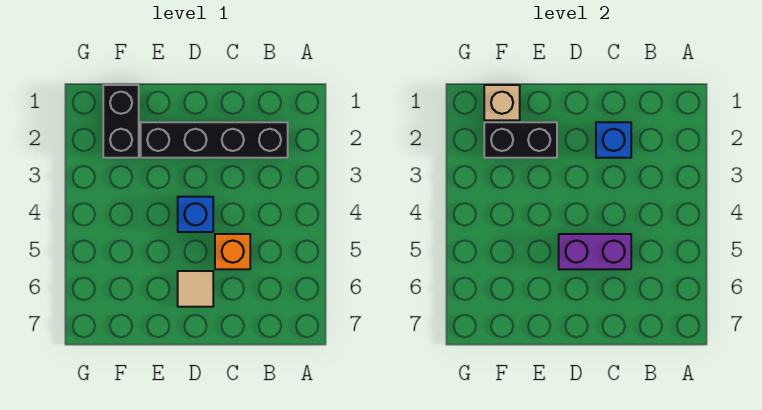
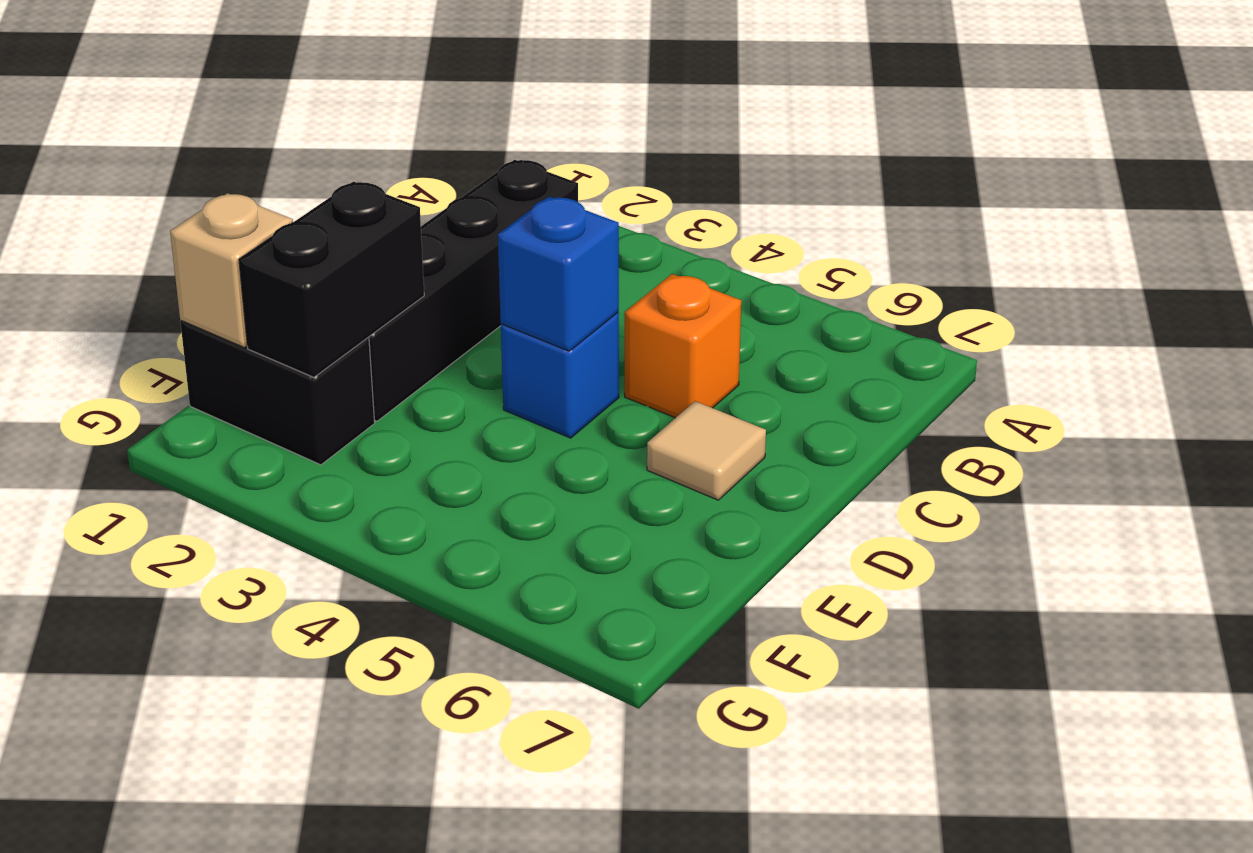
blue brick C2 level 2 -> blue brick D4 level 2
purple brick C5:D5 level 2 -> none

